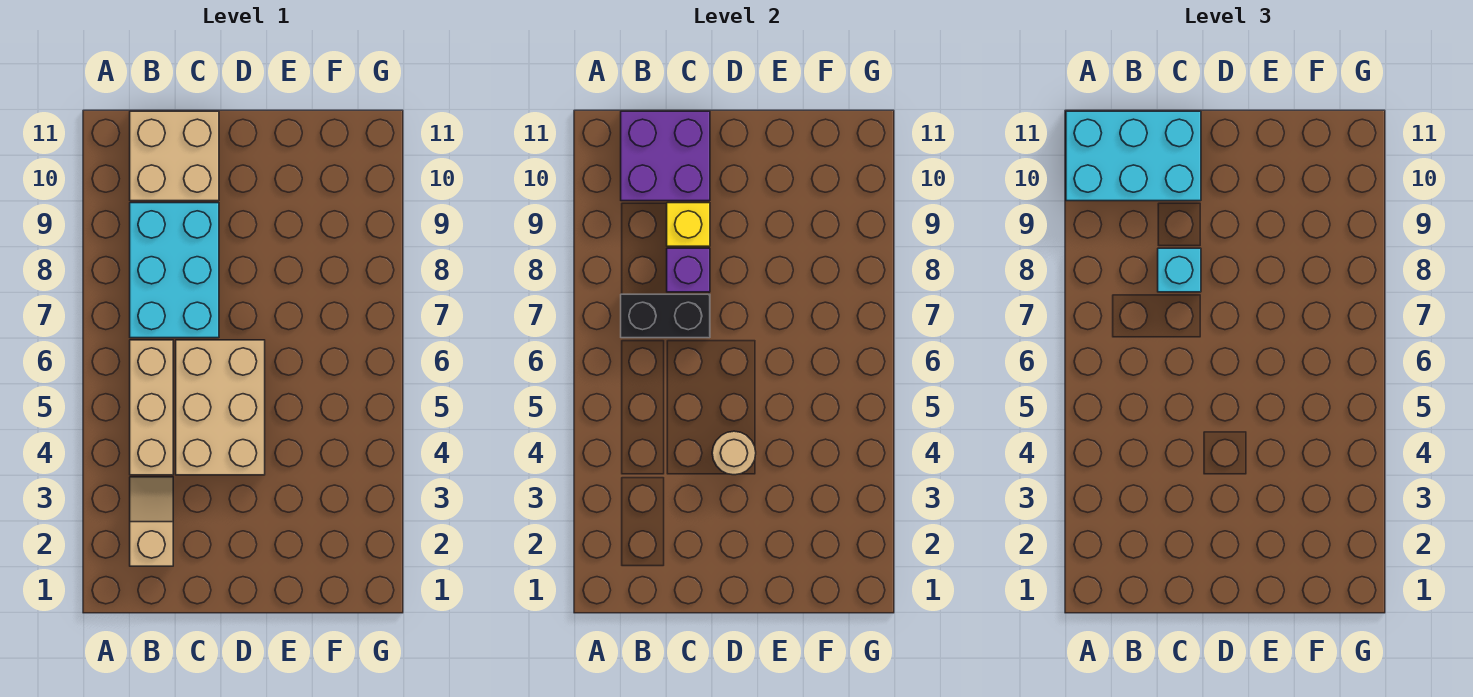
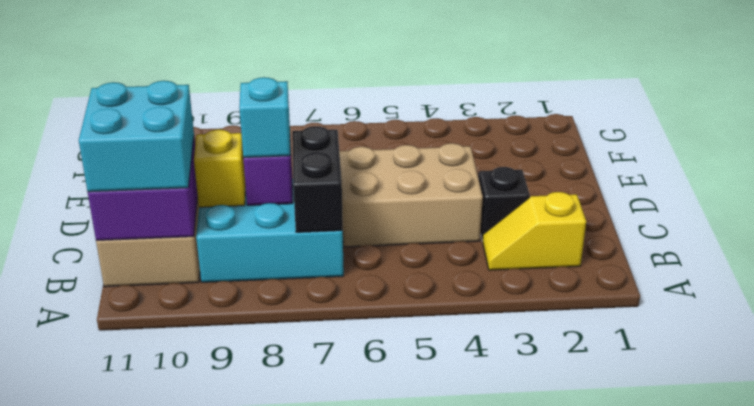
cyan brick A10:C11 level 3 -> cyan brick B10:C11 level 3
tan slope B2:B3 level 1 top 2 -> yellow slope B2:B3 level 1 top 2
tan brick B4:B6 level 1 -> none
none -> black brick C3 level 1
tan round brick D4 level 2 -> none

